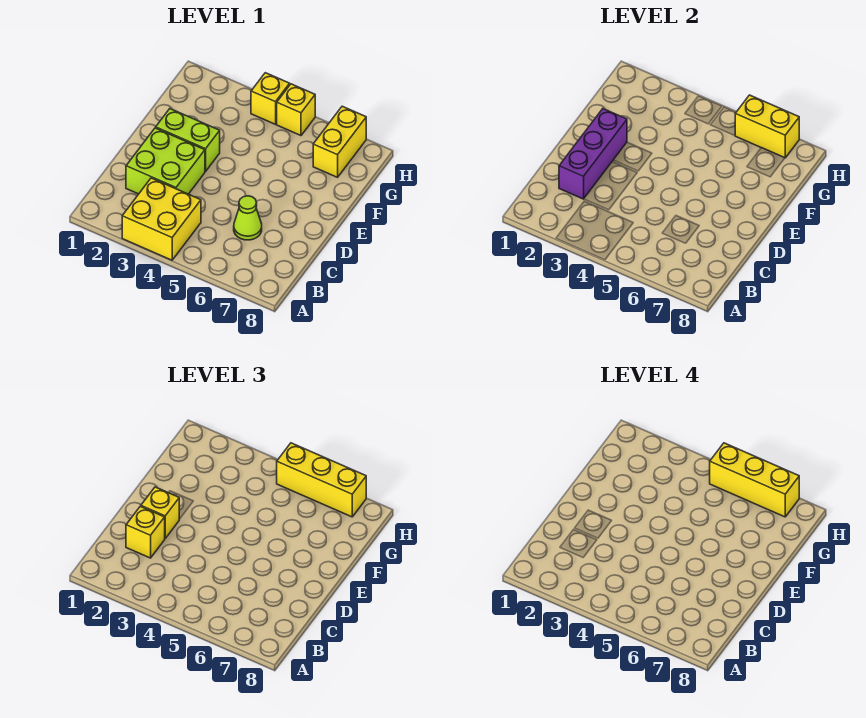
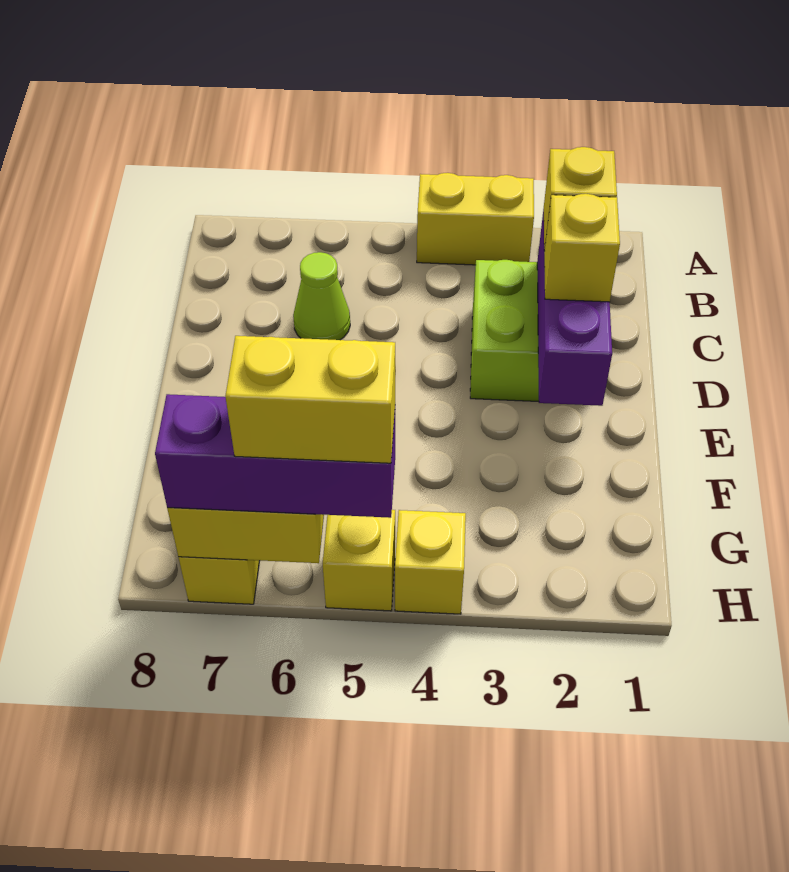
yellow brick A3:B4 level 1 -> yellow brick A3:A4 level 1
lime brick E2:E3 level 1 -> none
yellow brick H5:H7 level 3 -> purple brick H5:H7 level 3
yellow brick H5:H7 level 4 -> yellow brick H5:H6 level 4

